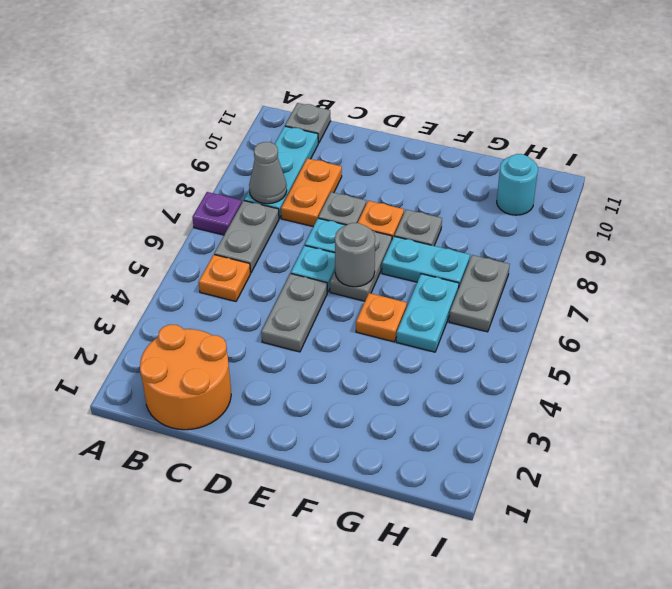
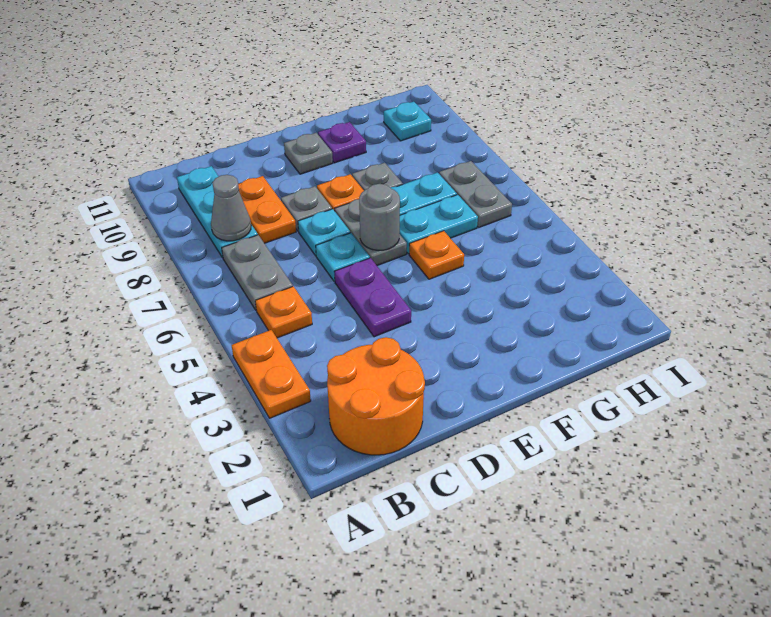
none -> orange plate A3:A4 level 1
purple plate A7 level 1 -> purple plate F10 level 1
grey plate B11 level 1 -> grey plate E10 level 1
grey plate D4:D5 level 1 -> purple plate D4:D5 level 1
cyan plate G5:G6 level 1 -> cyan plate F6:G6 level 1
cyan round brick H10 level 1 -> cyan plate H10 level 1

